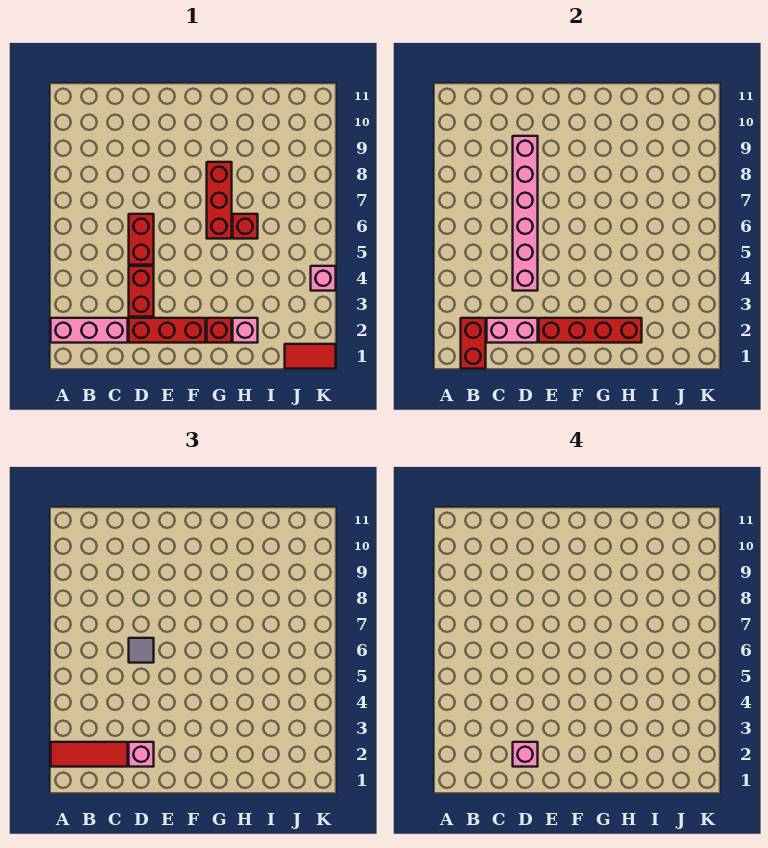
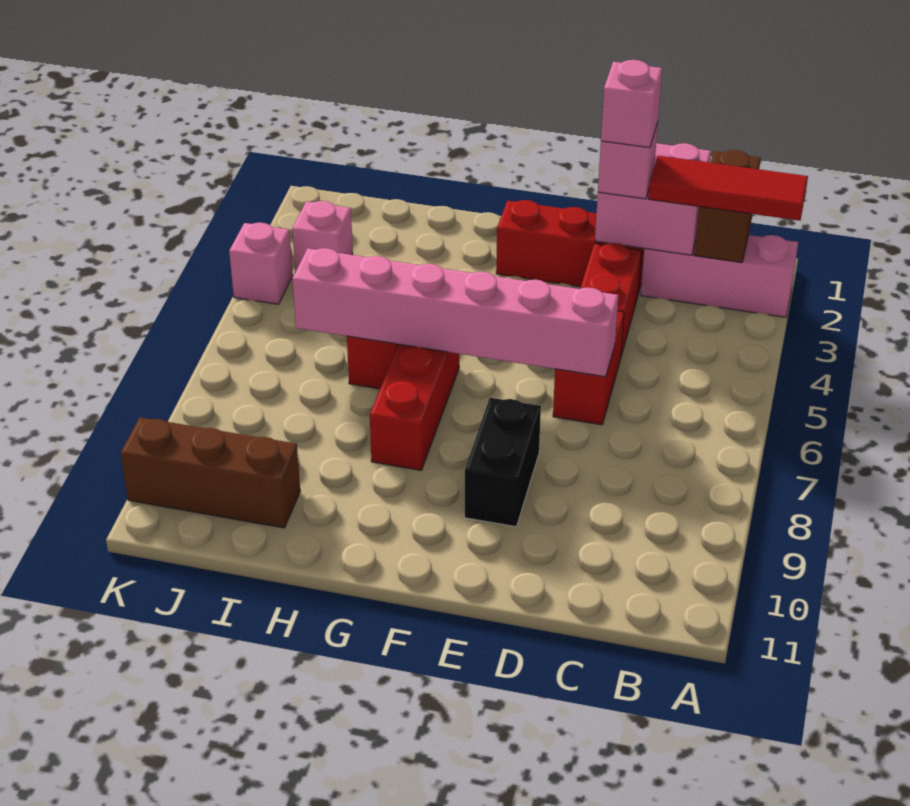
red brick B1:B2 level 2 -> brown brick B1:B2 level 2
pink brick C2:D2 level 2 -> pink brick C1:D2 level 2
pink brick D4:D9 level 2 -> pink brick D6:I6 level 2
grey tile D6 level 3 -> none
red brick E2:H2 level 2 -> none
none -> black brick E8:E9 level 1
red brick G2 level 1 -> none
pink brick H2 level 1 -> pink brick J3 level 1
none -> brown brick I10:K10 level 1
red tile J1:K1 level 1 -> none

